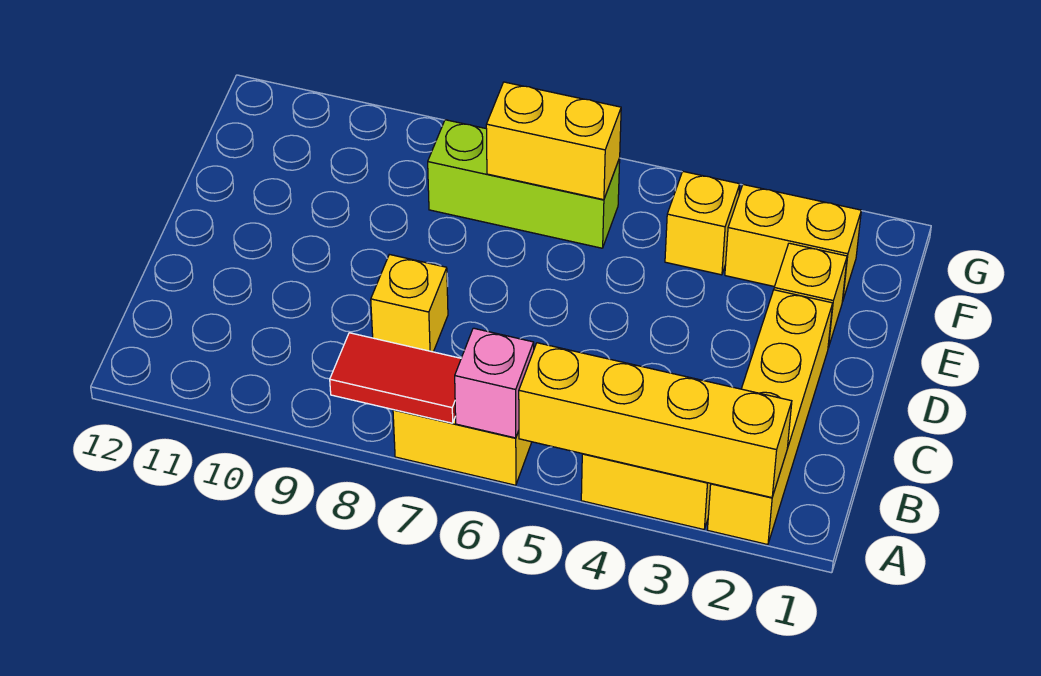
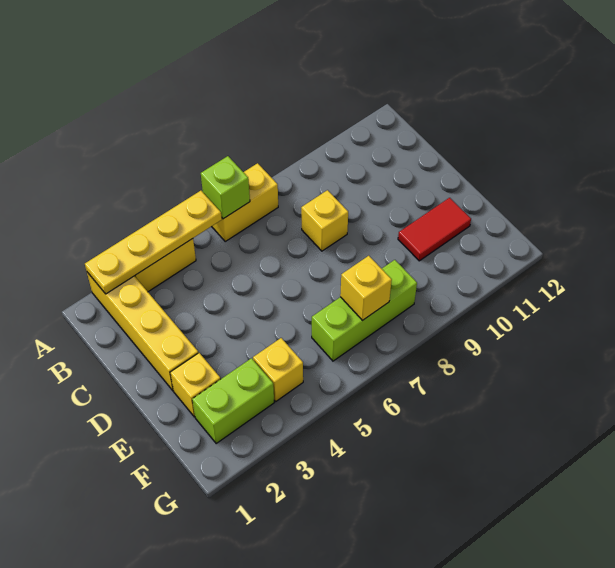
yellow brick A2:A5 level 2 -> yellow plate A2:A5 level 2
pink brick A6 level 2 -> lime brick A6 level 2
red tile A7:A8 level 2 -> red tile E10:E11 level 1
yellow brick F2:F3 level 1 -> lime brick F2:F3 level 1
yellow brick F6:F7 level 2 -> yellow brick F7 level 2

